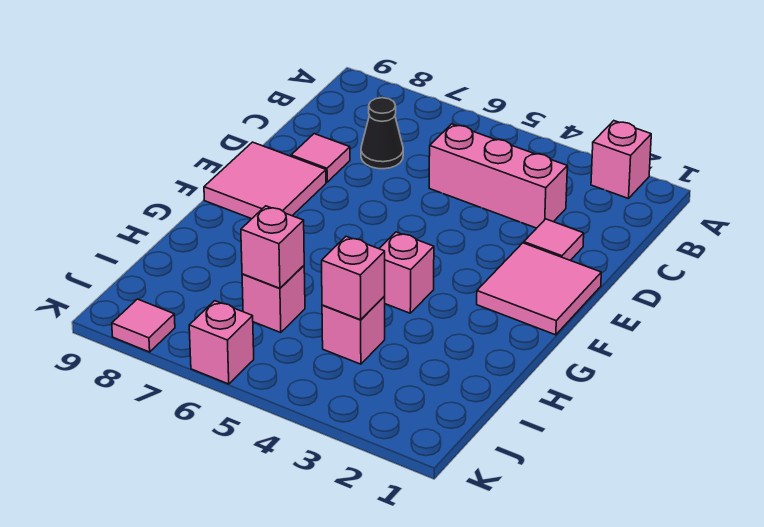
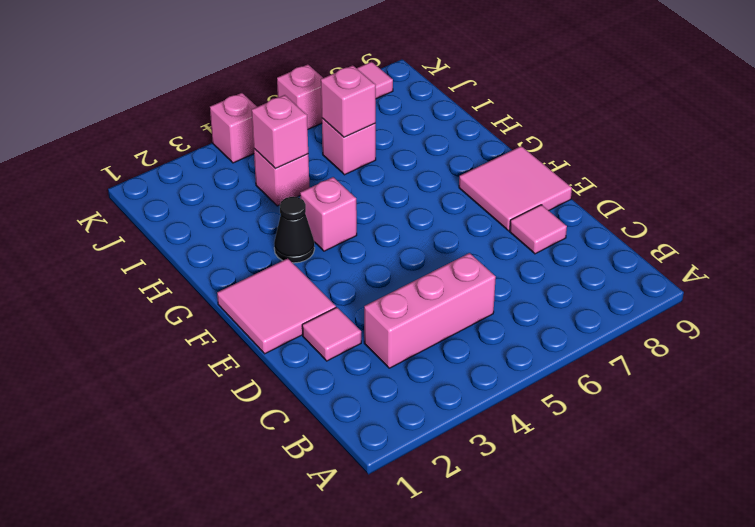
pink brick A2 level 1 -> pink brick K4 level 1
black cone C7 level 1 -> black cone G3 level 1

